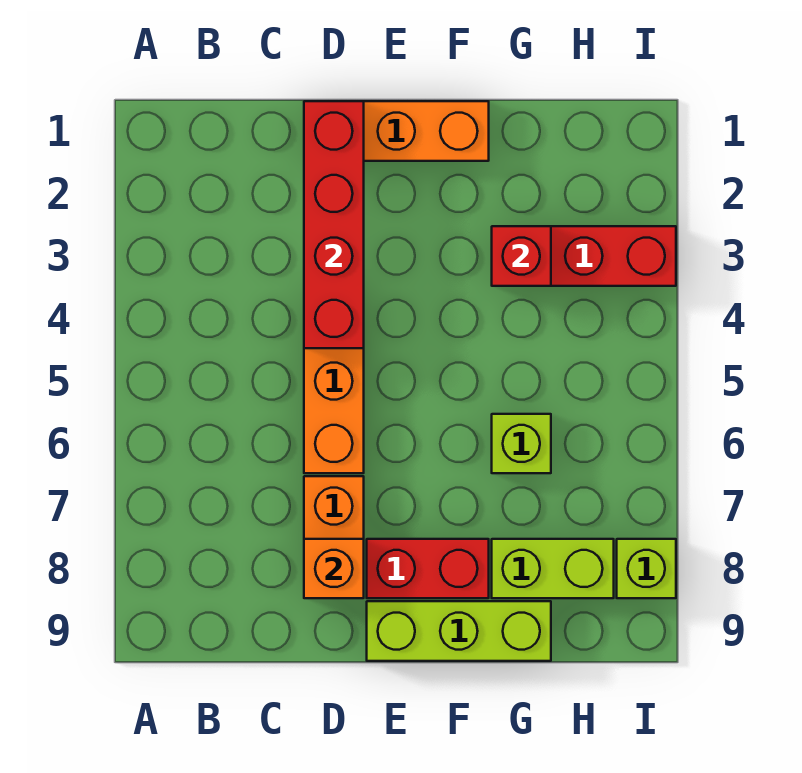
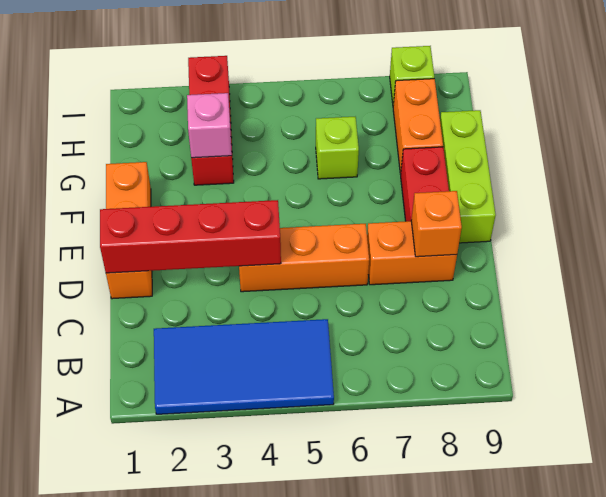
none -> blue tile A2:B5 level 1
red brick G3 level 2 -> pink brick G3 level 2
lime brick G8:H8 level 1 -> orange brick G8:H8 level 1

